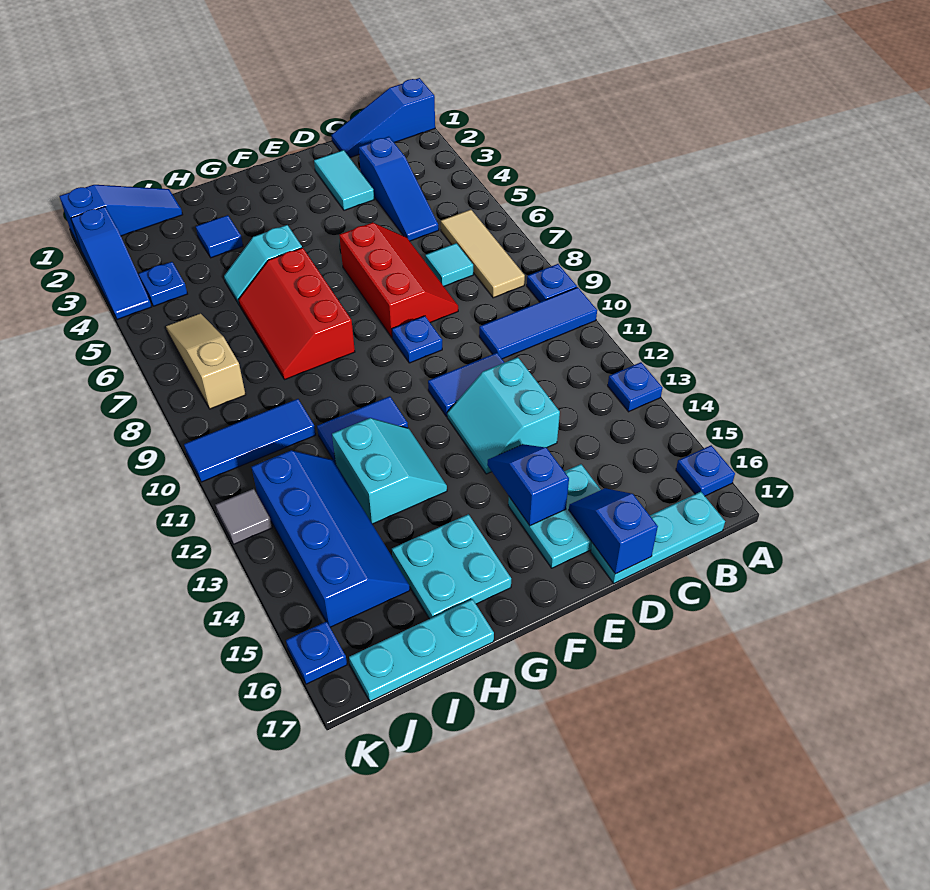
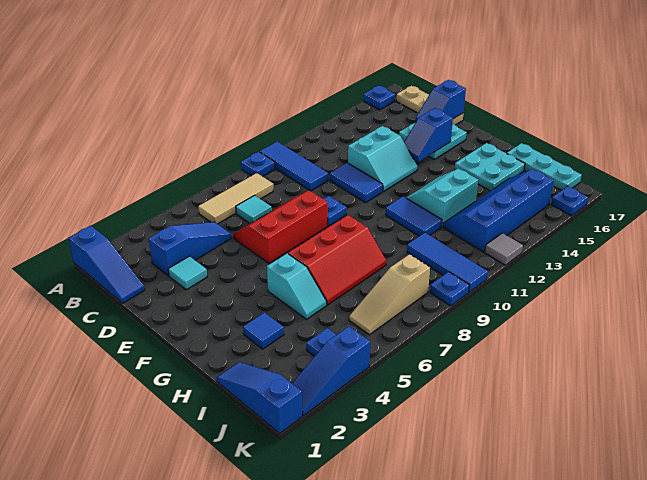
blue plate A13 level 1 -> blue plate K9 level 1
cyan plate B17:D17 level 1 -> tan plate B17:D17 level 1
cyan tile D2:D3 level 1 -> cyan tile D3 level 1
blue slope K2:K4 level 1 top 2 -> blue slope K2:K4 level 1 top 4

